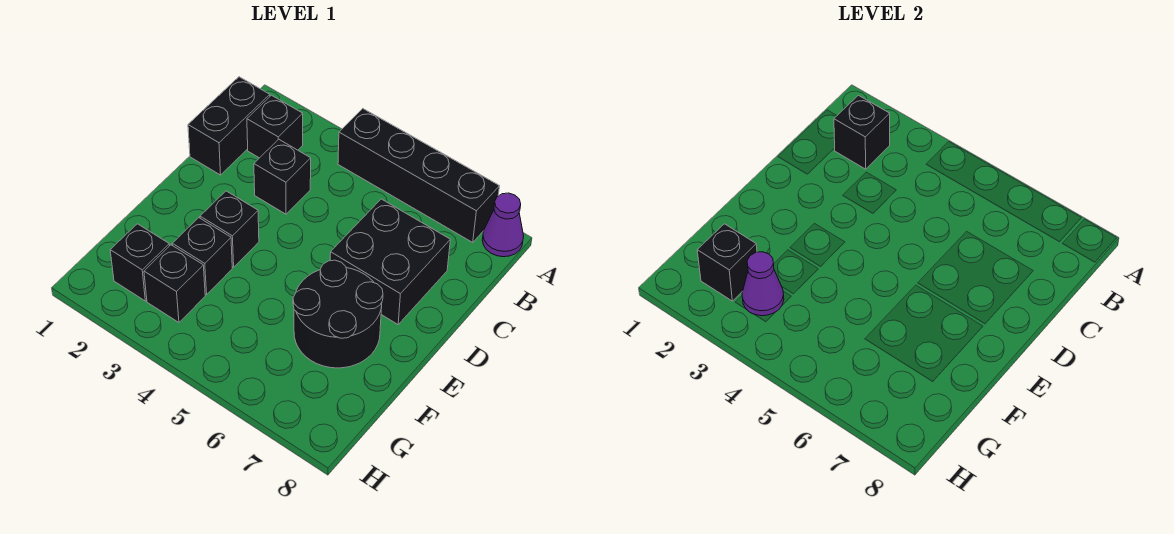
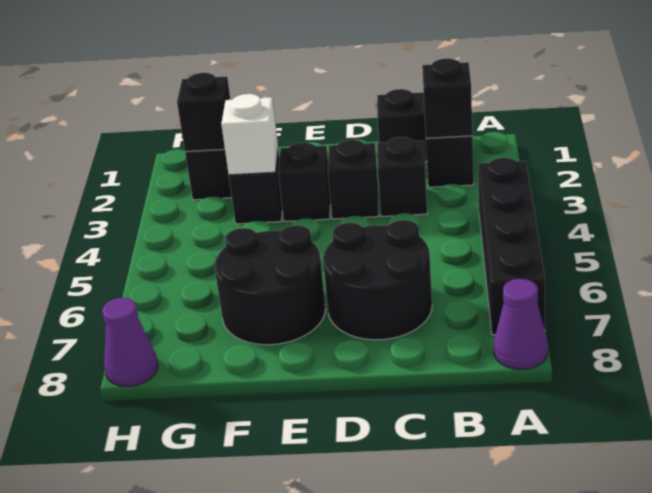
black brick C6:D7 level 1 -> black round brick C6:D7 level 1
none -> white brick F3 level 2
black brick G3 level 1 -> black brick D3 level 1
purple cone G3 level 2 -> purple cone H8 level 1

